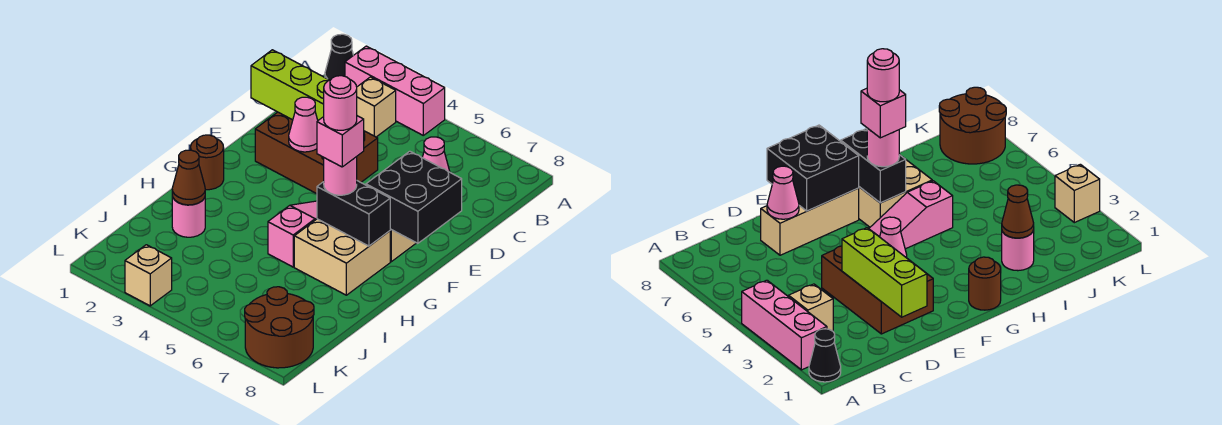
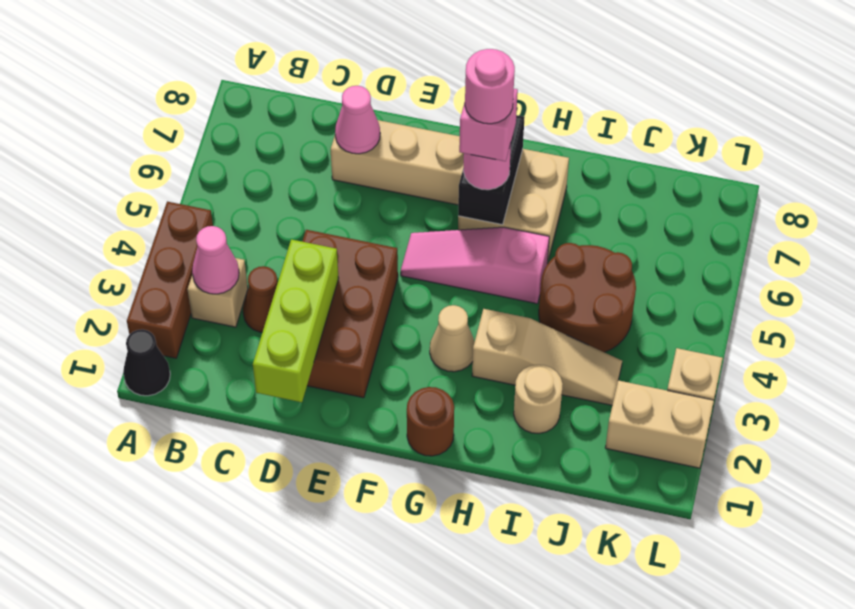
pink brick A2:A4 level 1 -> brown brick A2:A4 level 1
pink cone E3 level 2 -> pink cone B3 level 2
black brick E7:F8 level 2 -> none
none -> tan cone G3 level 1
none -> tan slope H3:J3 level 1 top H
pink round brick I2 level 1 -> tan round brick I2 level 1
brown cone I2 level 2 -> brown cone C3 level 1
none -> tan brick K2:L2 level 1
brown round brick K7:L8 level 1 -> brown round brick I4:J5 level 1

